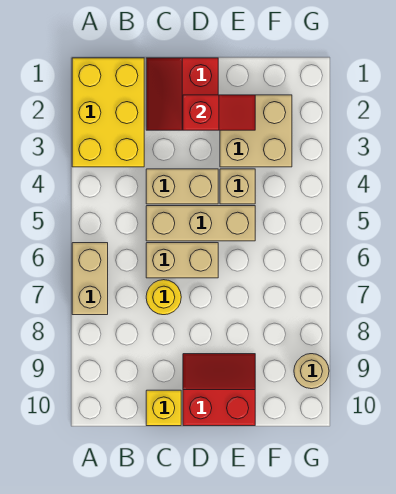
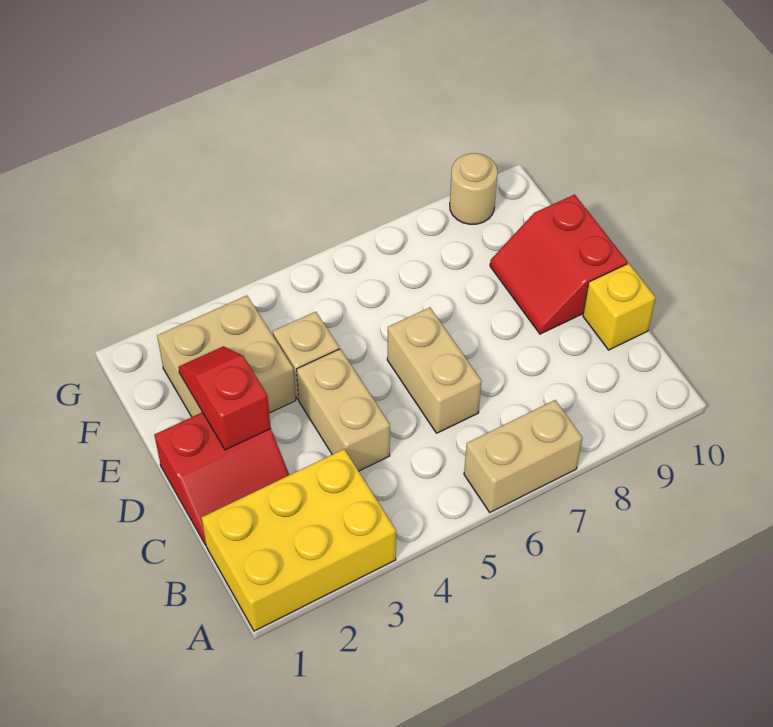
tan brick C5:E5 level 1 -> none
yellow round brick C7 level 1 -> none

